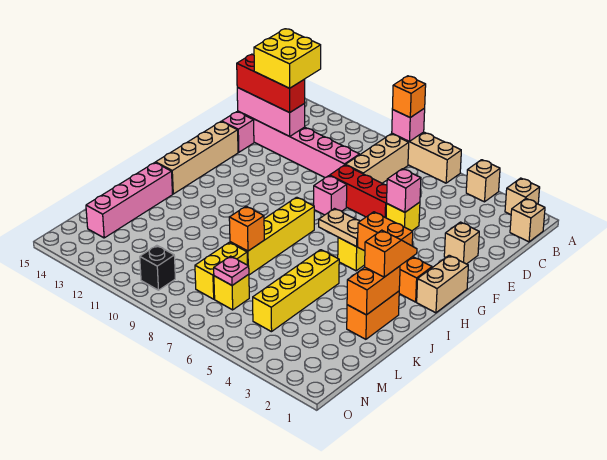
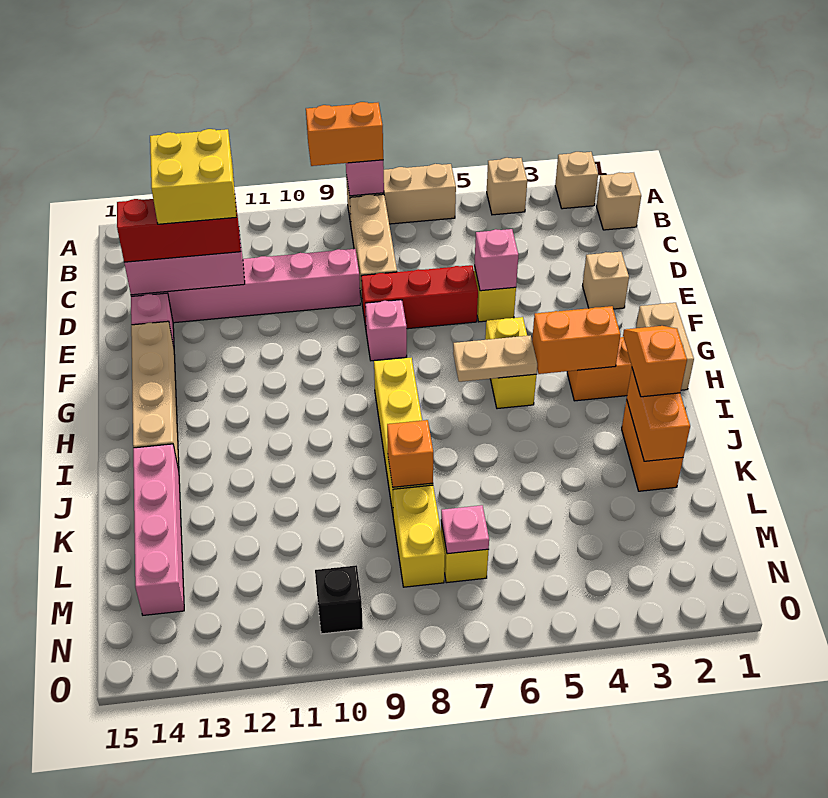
orange brick A8 level 3 -> orange brick A8:A9 level 3
yellow brick J5:M5 level 1 -> none

